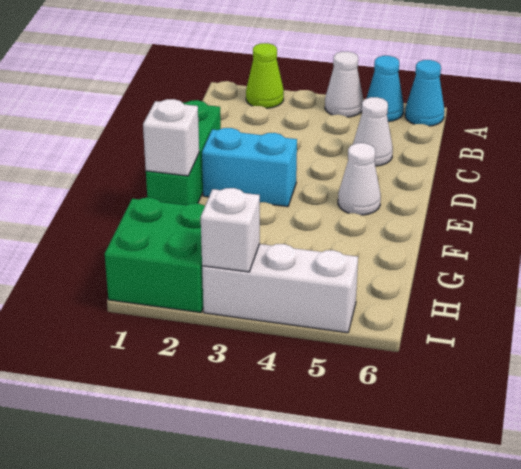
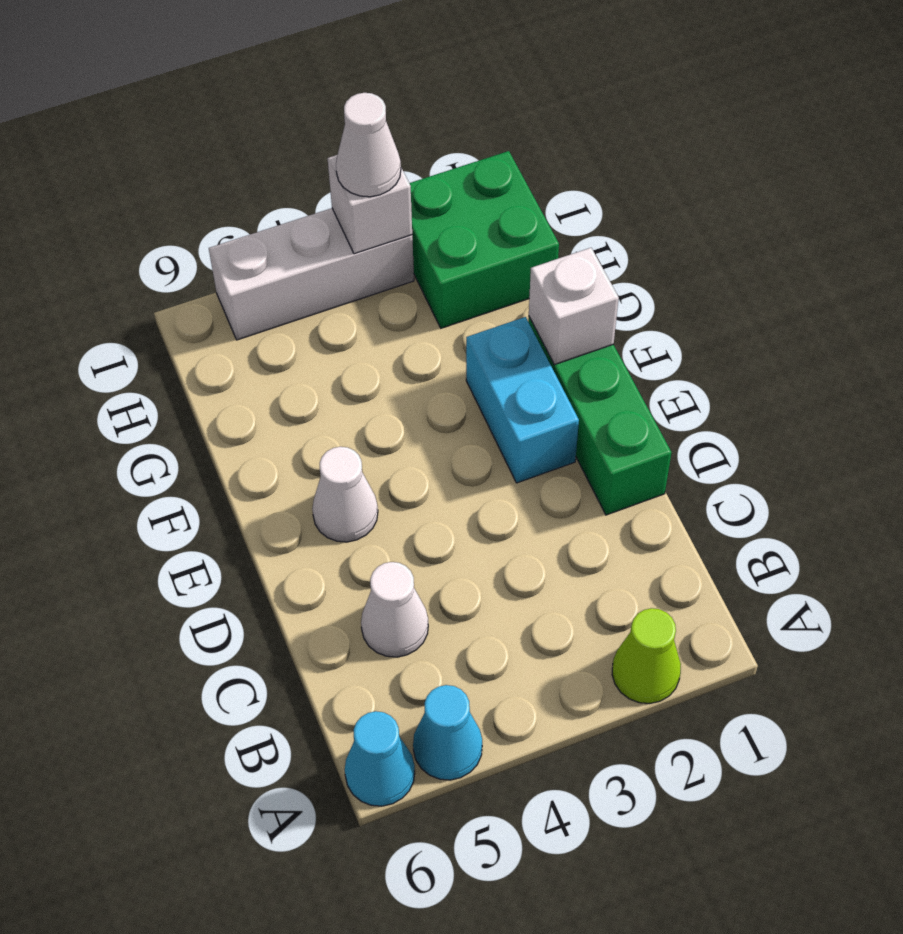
white cone A4 level 1 -> white cone I3 level 3
cyan brick E2:E3 level 1 -> cyan brick E2:F2 level 1

